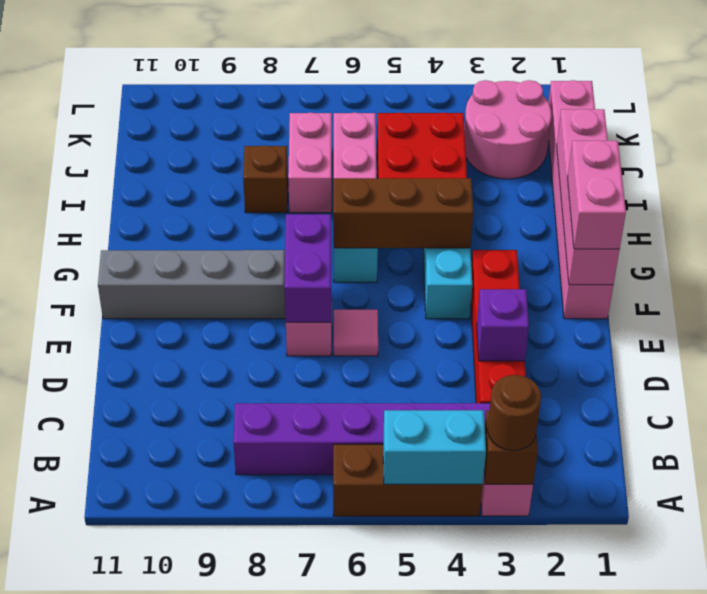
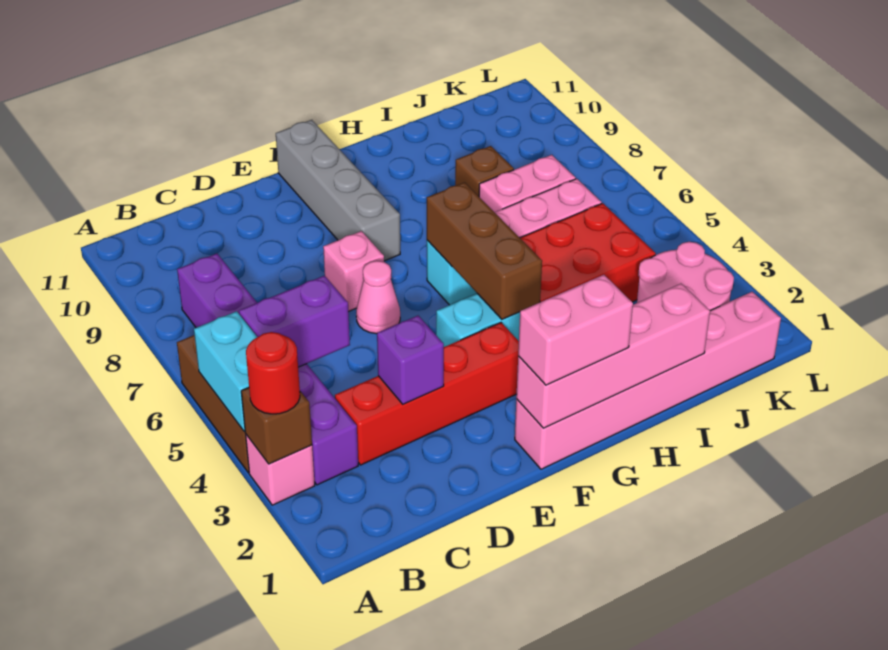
brown round brick A3 level 3 -> red round brick A3 level 3
pink tile E6 level 1 -> pink cone E6 level 1
purple brick E7:F7 level 2 -> purple brick B5:C5 level 2

